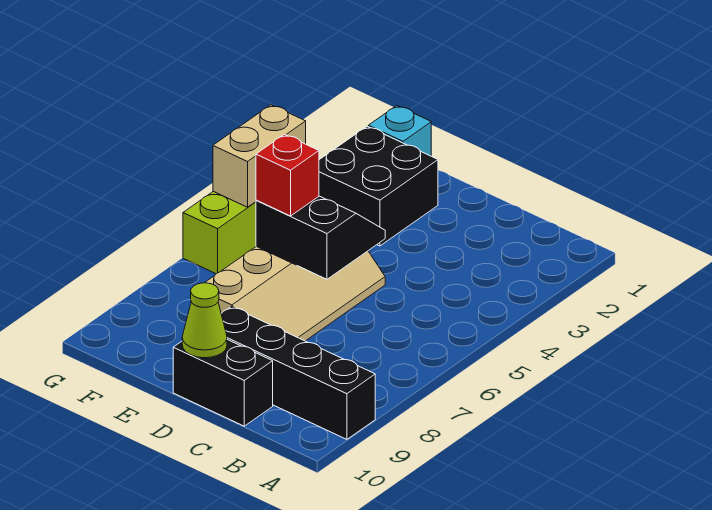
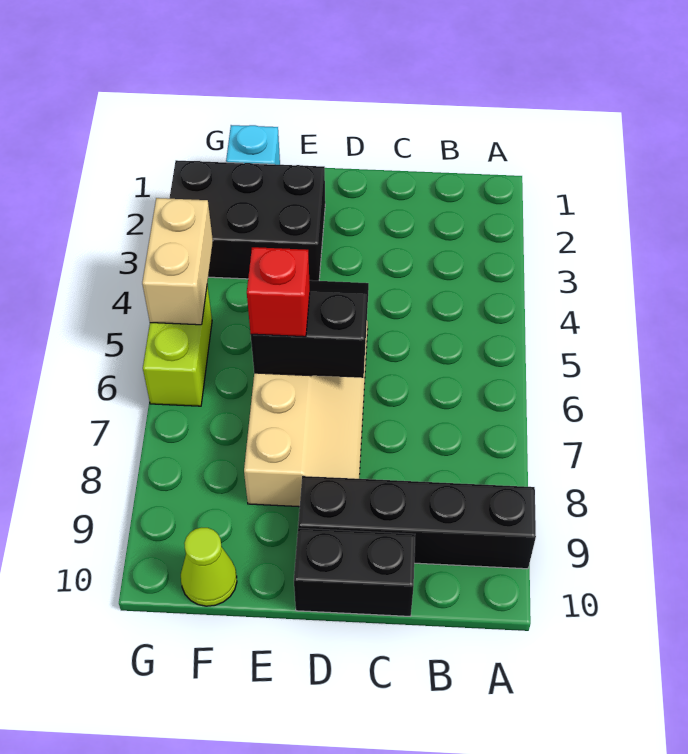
lime cone D10 level 2 -> lime cone F10 level 1
black brick E2:F3 level 1 -> black brick E2:G3 level 1

